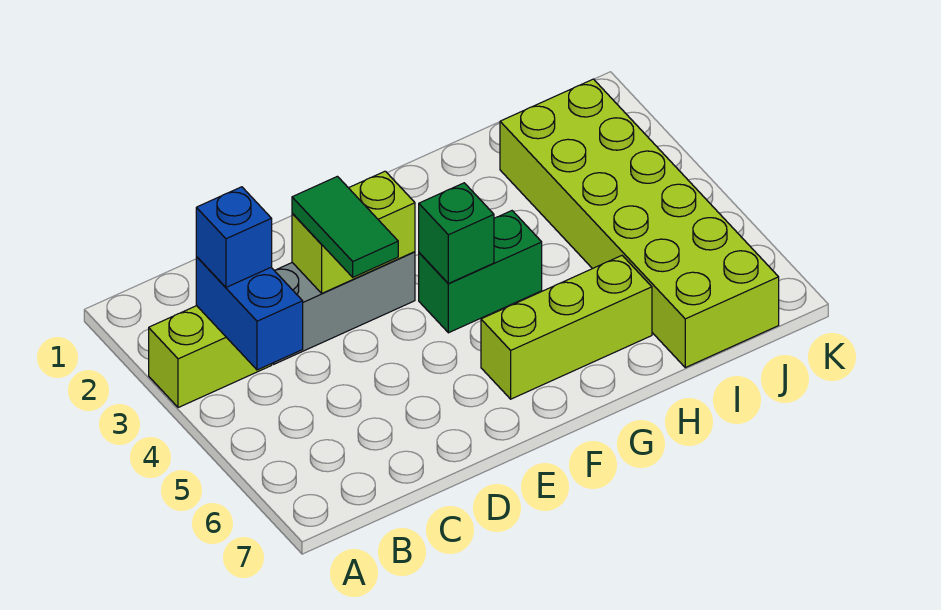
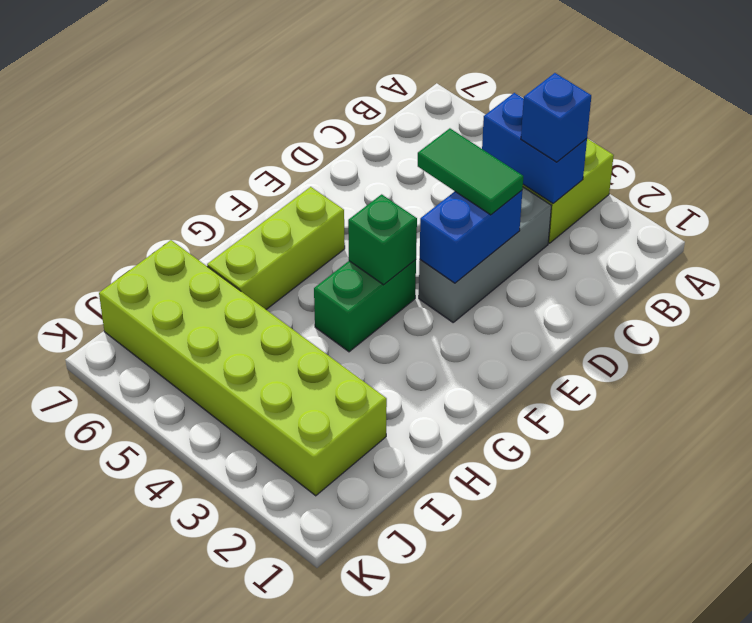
lime brick D3:E3 level 2 -> blue brick D3:E3 level 2

